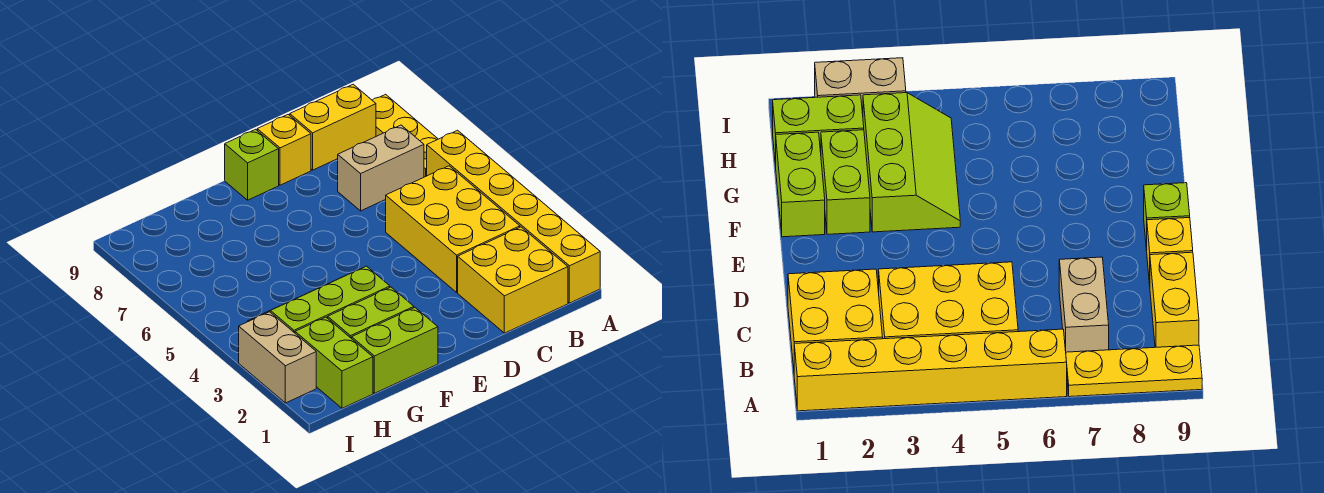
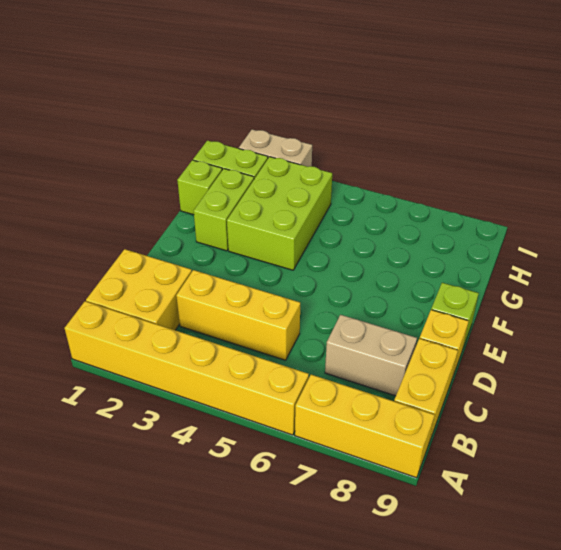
yellow plate A7:A9 level 1 -> yellow brick A7:A9 level 1
yellow brick B3:C5 level 1 -> yellow brick C3:C5 level 1
tan brick B7:C7 level 1 -> tan brick C7:C8 level 1
lime brick F1:G1 level 1 -> lime brick G1 level 1
lime slope F3:H4 level 1 top 3 -> lime brick F3:H4 level 1

